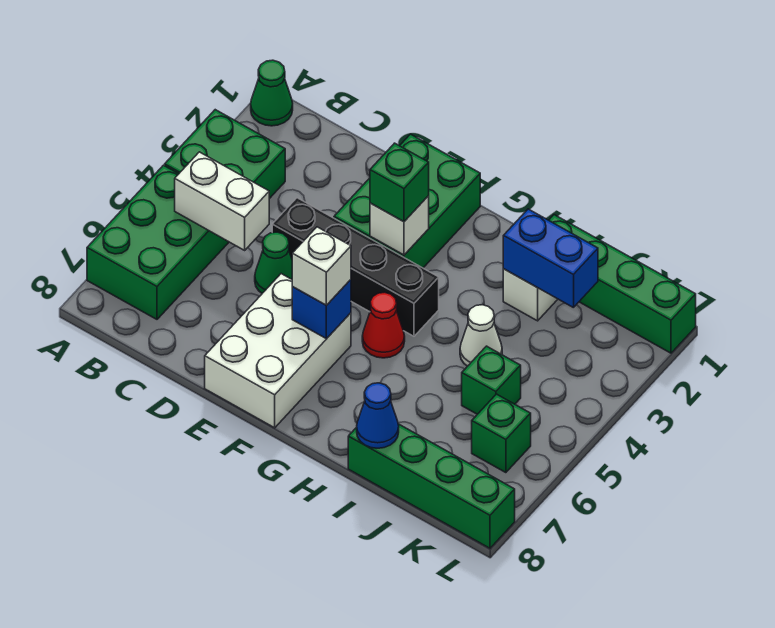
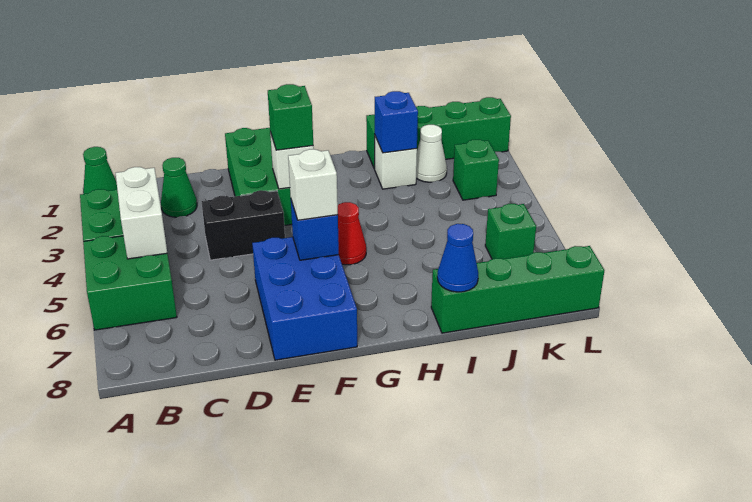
green brick A5:B7 level 1 -> green brick A5:B6 level 1
white brick B5:C5 level 2 -> white brick B4:B5 level 2
black brick D4:G4 level 1 -> black brick D4:E4 level 1
green cone D5 level 1 -> green cone C2 level 1
white brick E6:F8 level 1 -> blue brick E6:F8 level 1
blue brick I2:J2 level 2 -> blue brick I2 level 2
white cone I4 level 1 -> white cone J2 level 1
green brick J5 level 1 -> green brick K3 level 1

